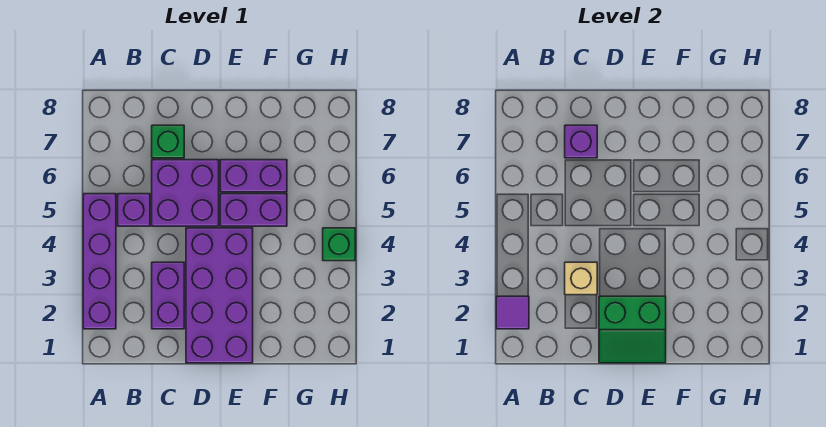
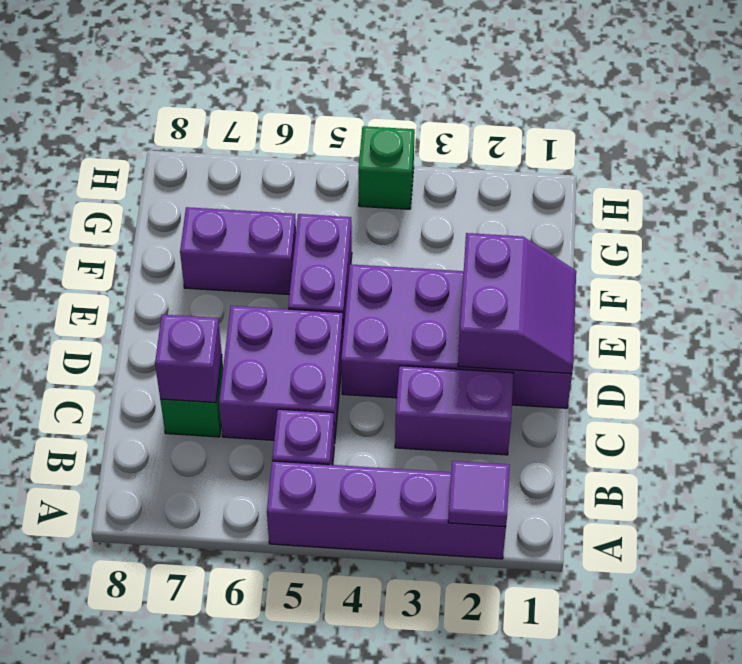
tan brick C3 level 2 -> none
green slope D1:E2 level 2 top 2 -> purple slope D1:E2 level 2 top 2
purple brick E6:F6 level 1 -> purple brick F6:F7 level 1

